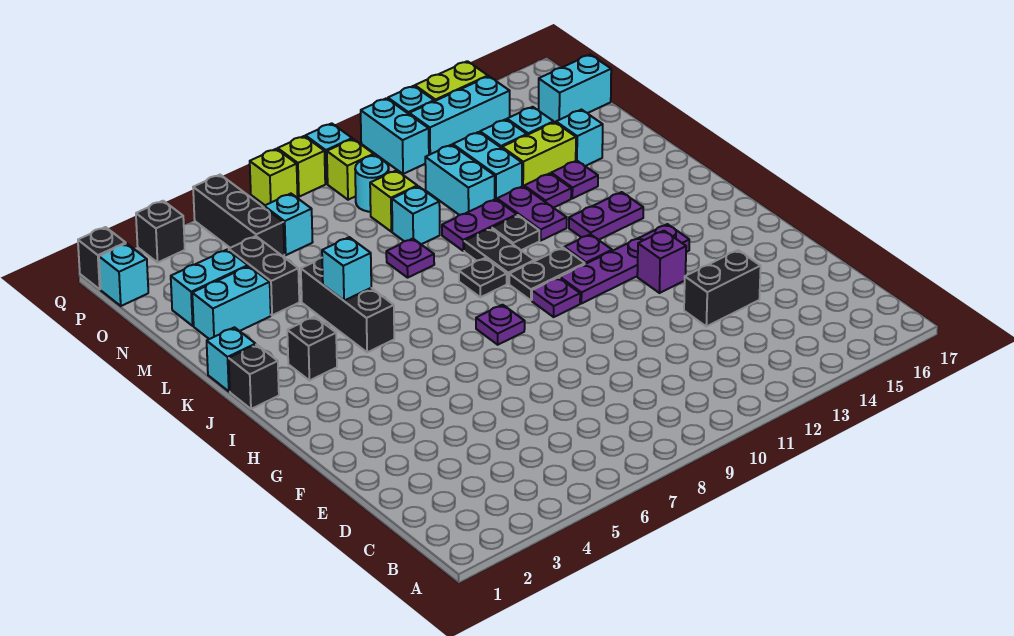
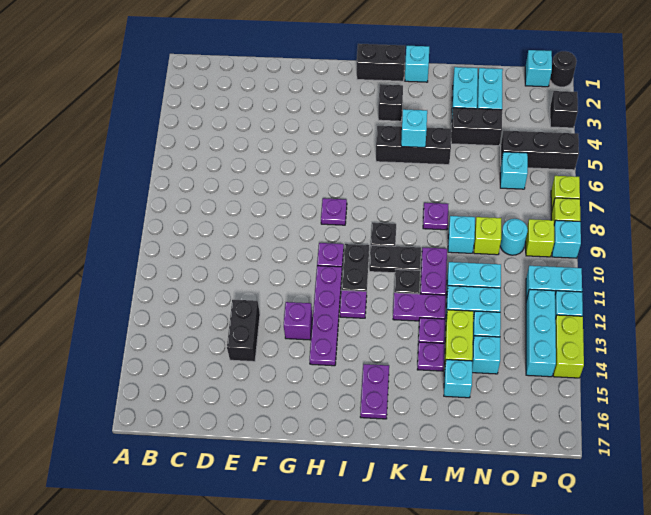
black brick J1 level 1 -> black brick I1:J1 level 1
purple plate J13:J14 level 1 -> purple plate J15:J16 level 1
cyan brick O16:O17 level 1 -> none
black brick Q1 level 1 -> black round brick Q1 level 1

